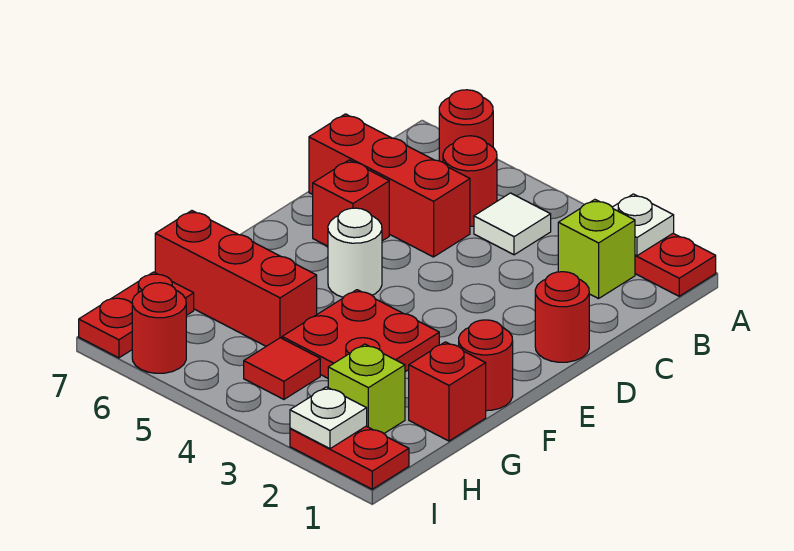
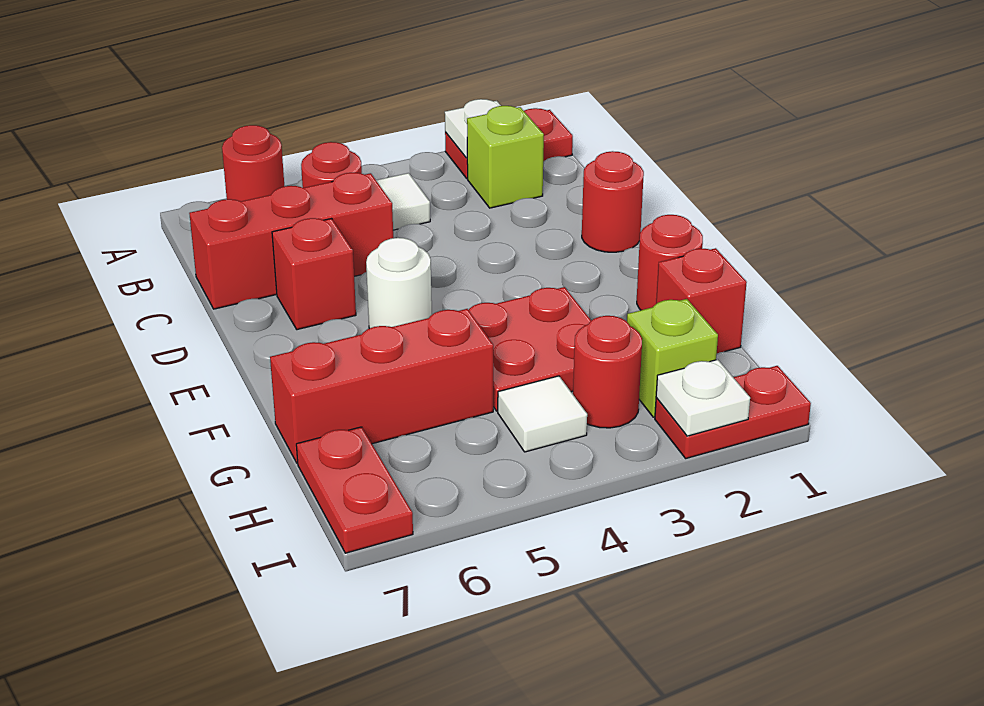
red tile H4 level 1 -> white tile H4 level 1
red round brick I6 level 1 -> red round brick H3 level 1

